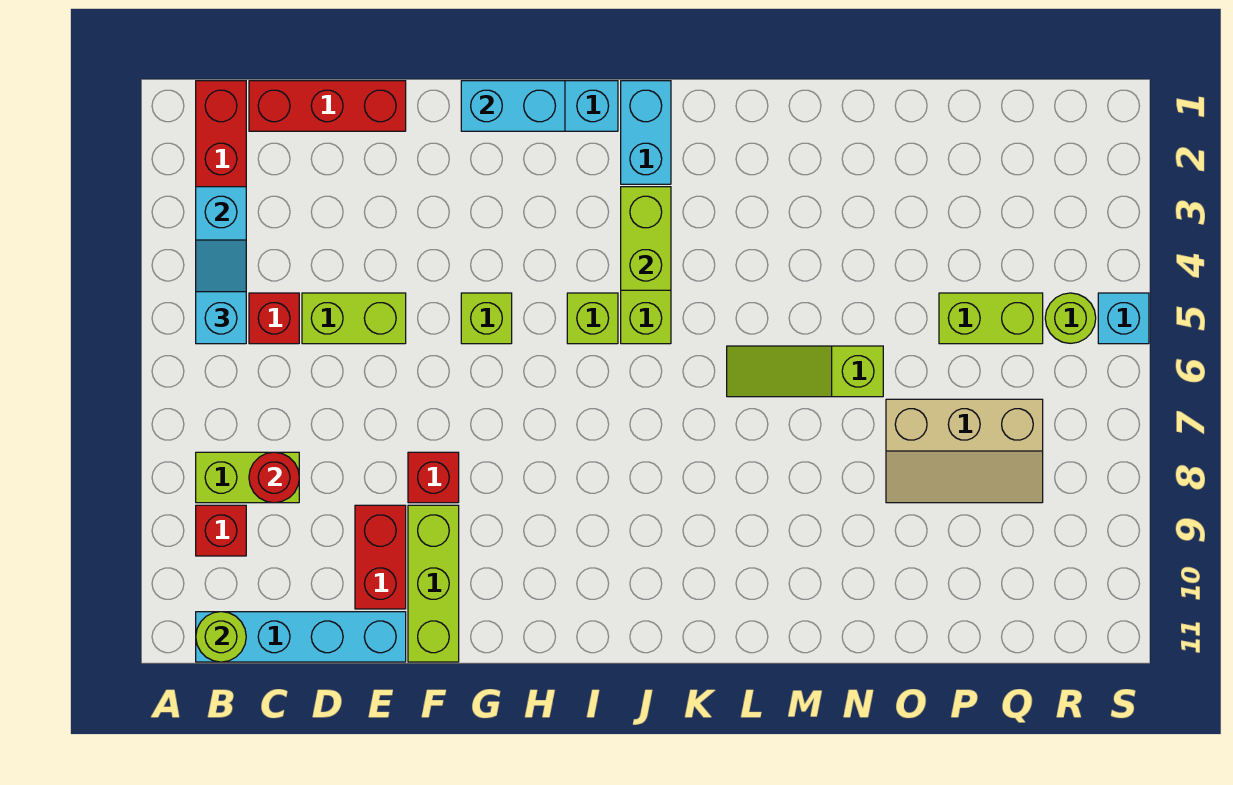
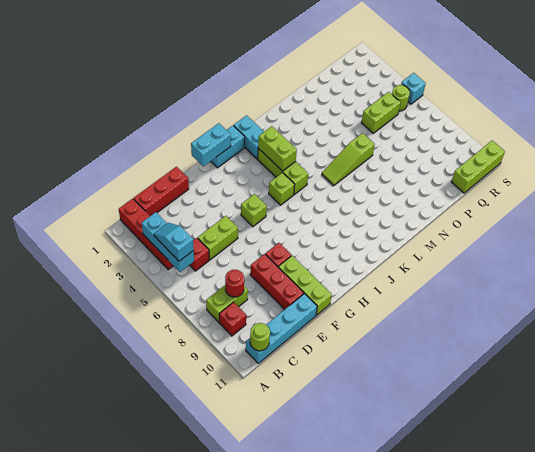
red brick E9:E10 level 1 -> red brick E8:E10 level 1
tan slope O7:Q8 level 1 top 7 -> none
none -> lime brick Q11:S11 level 1

